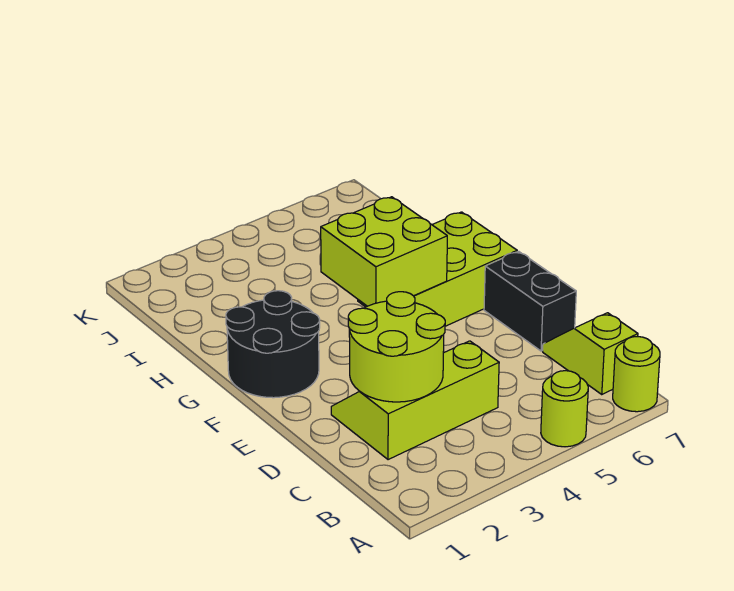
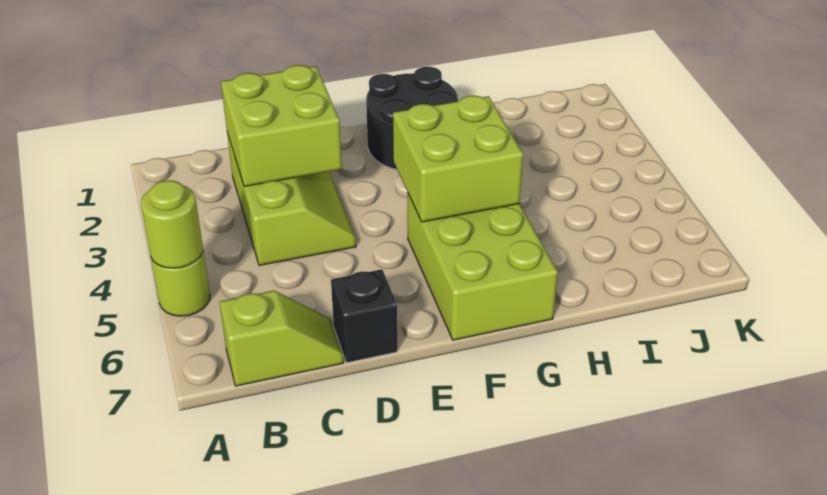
lime round brick A7 level 1 -> lime round brick A5 level 2
lime round brick C2:D3 level 2 -> lime brick C2:D3 level 2
black brick D7:E7 level 1 -> black brick D7 level 1

